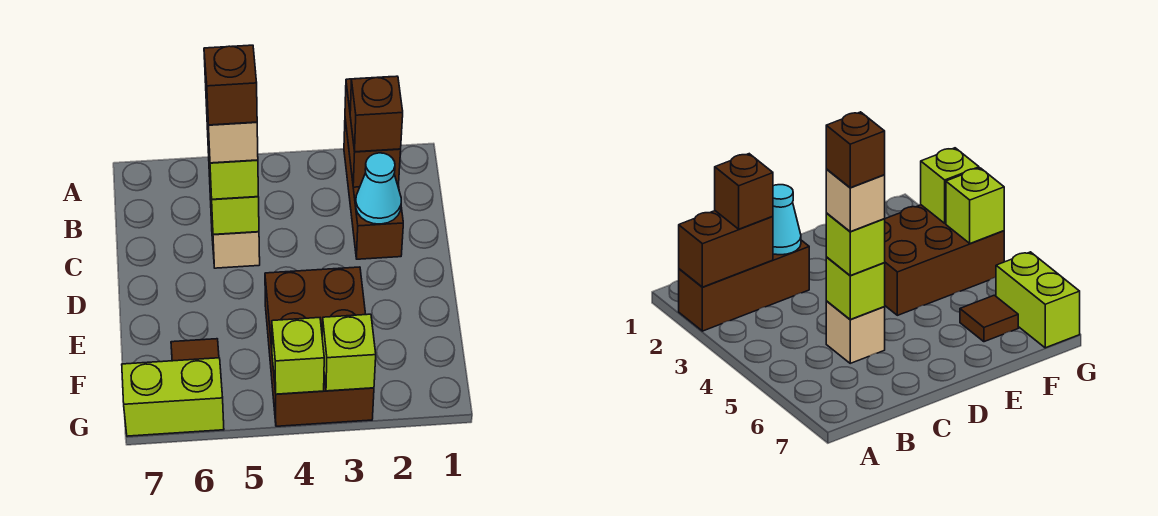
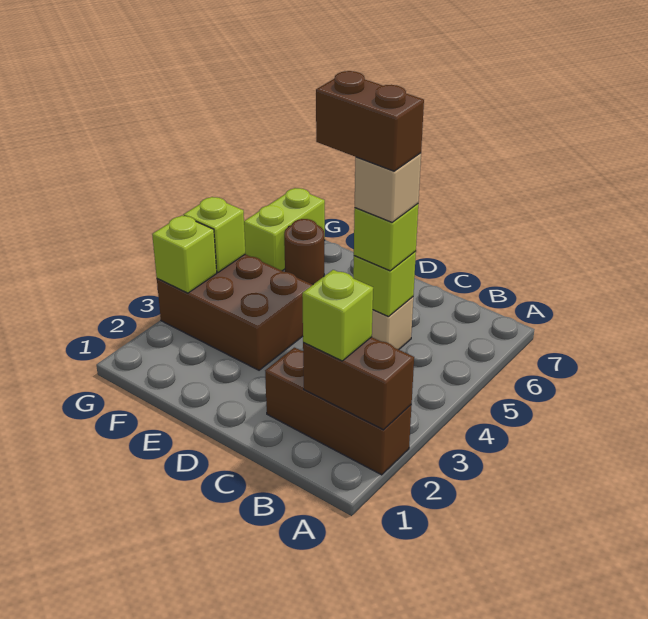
brown brick B2 level 3 -> lime brick B2 level 3
cyan cone C2 level 2 -> none
brown brick C5 level 5 -> brown brick C5:D5 level 5
brown tile F6 level 1 -> brown round brick F6 level 1

